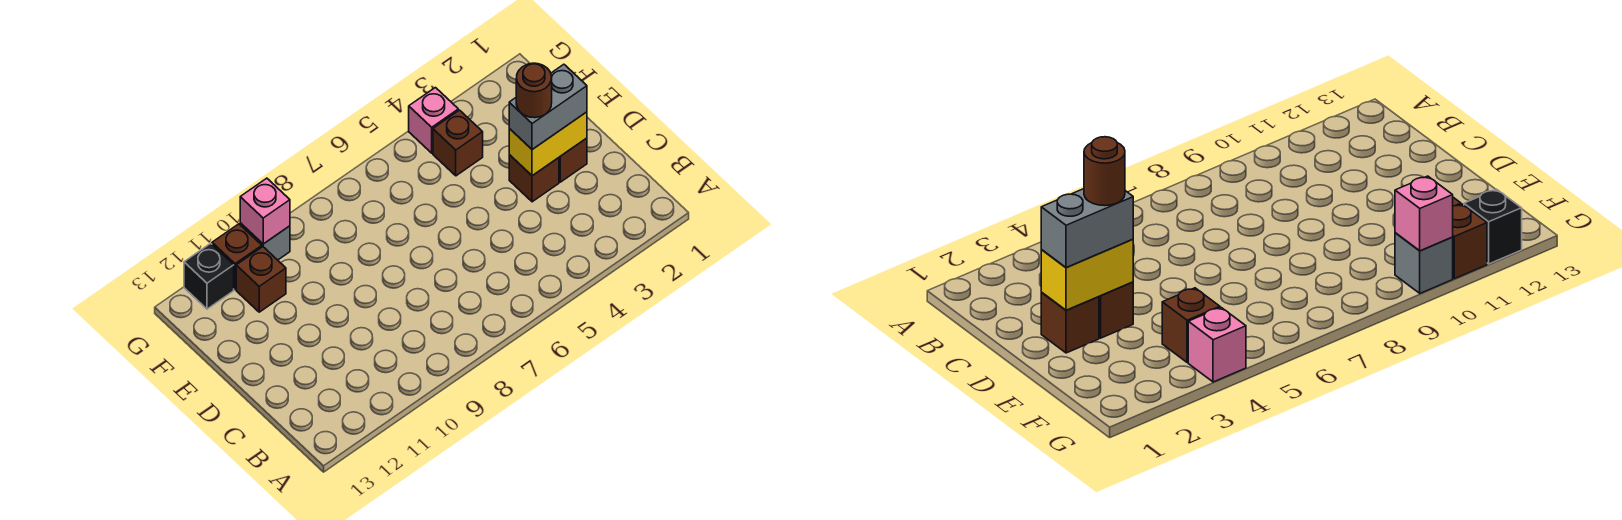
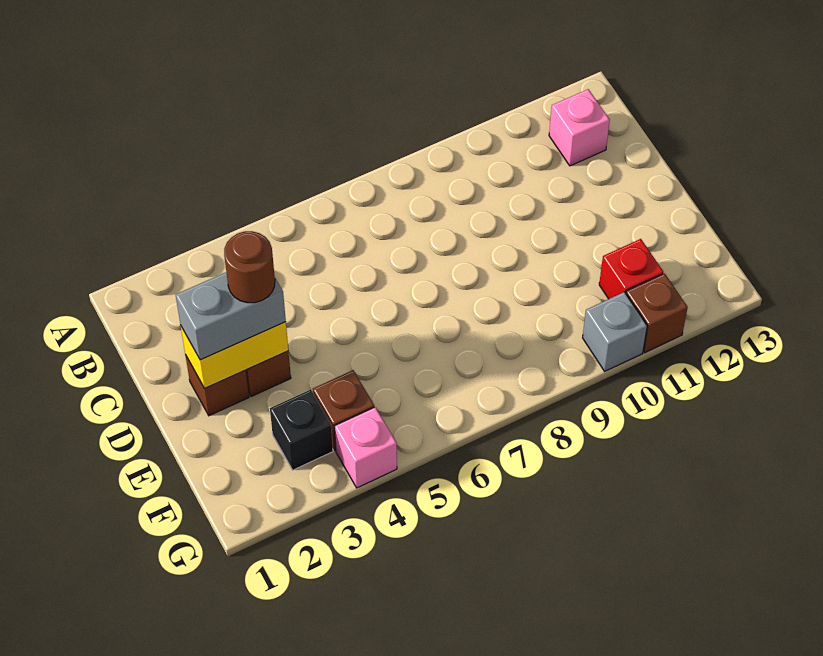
brown brick F11 level 1 -> red brick F11 level 1
pink brick G10 level 2 -> pink brick B12 level 1
black brick G12 level 1 -> black brick F3 level 1

